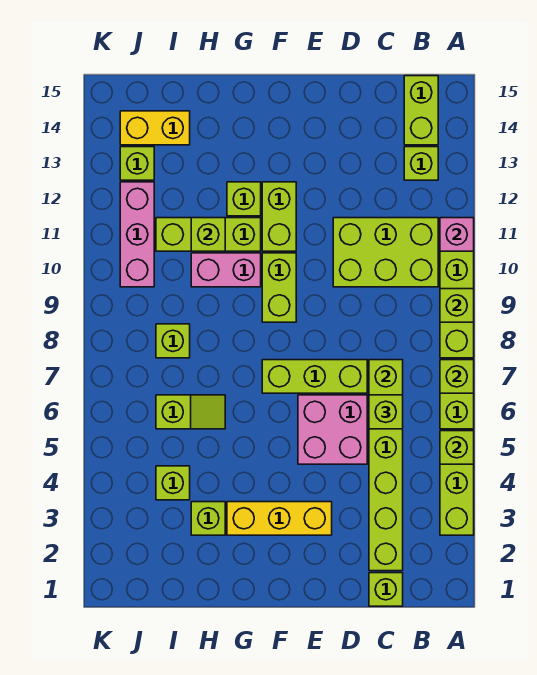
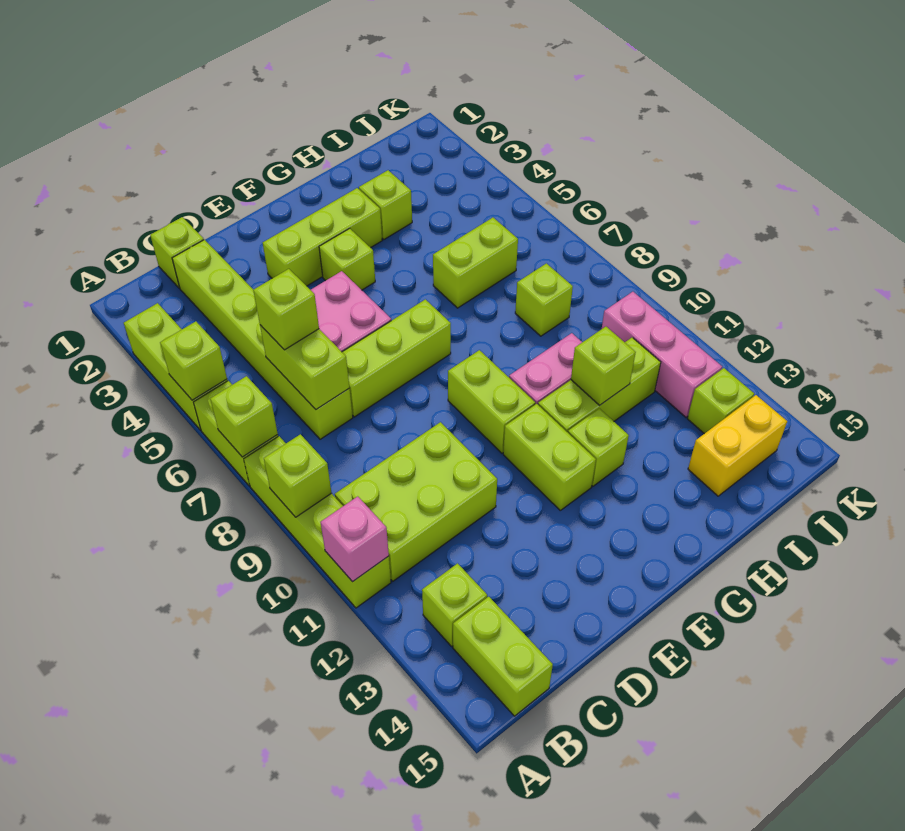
yellow brick E3:G3 level 1 -> lime brick E3:G3 level 1
lime slope H6:I6 level 1 top I -> lime brick H6:I6 level 1
lime brick I4 level 1 -> lime brick F4 level 1

